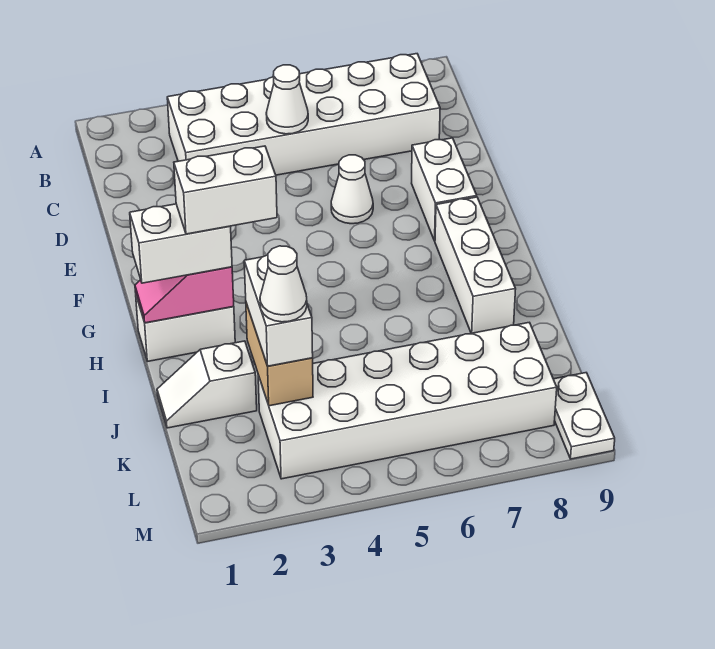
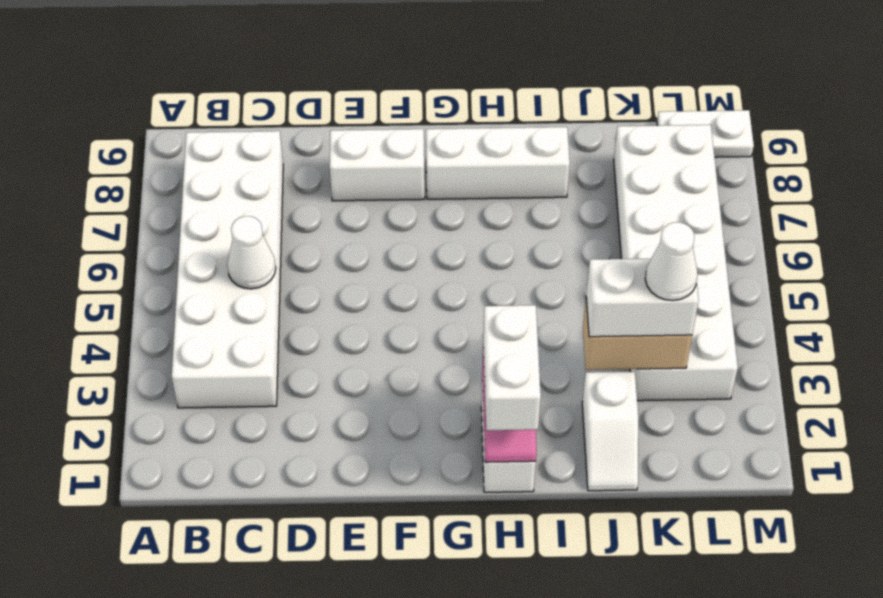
white cone E6 level 1 -> none
white brick H2:H3 level 4 -> none

